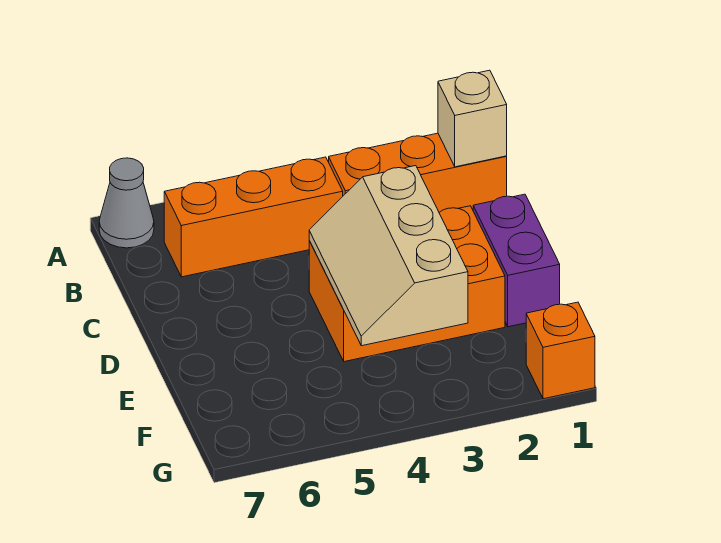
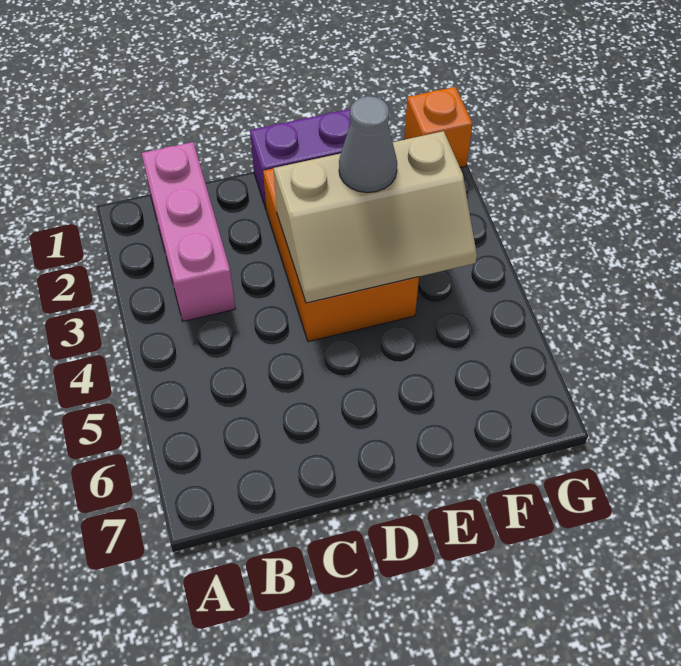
grey cone A7 level 1 -> grey cone E3 level 3
orange brick B1:B3 level 1 -> pink brick B1:B3 level 1
tan brick B1 level 2 -> none
orange brick B4:B6 level 1 -> none

